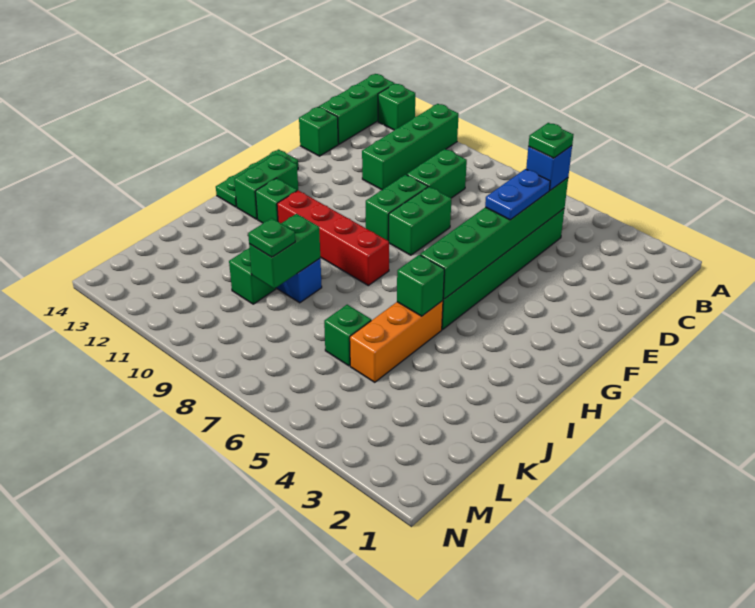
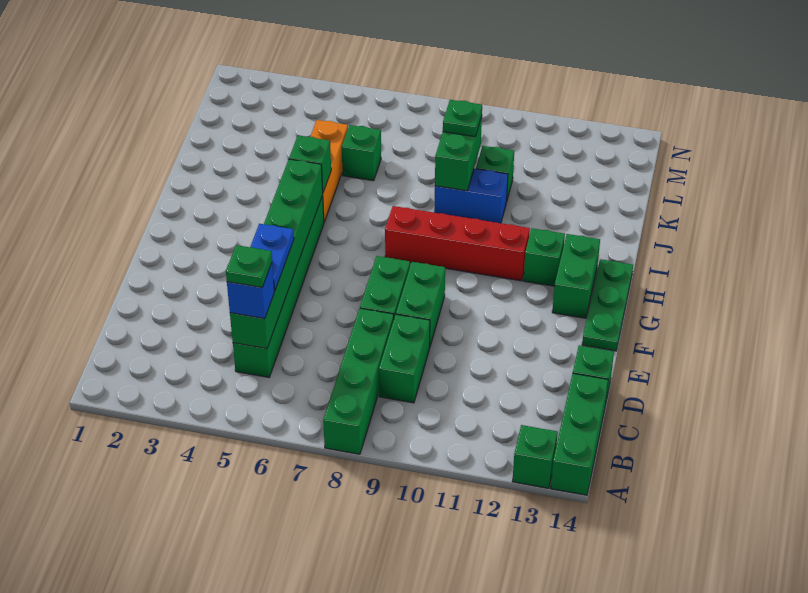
green brick A11:D11 level 1 -> green brick A8:D8 level 1

